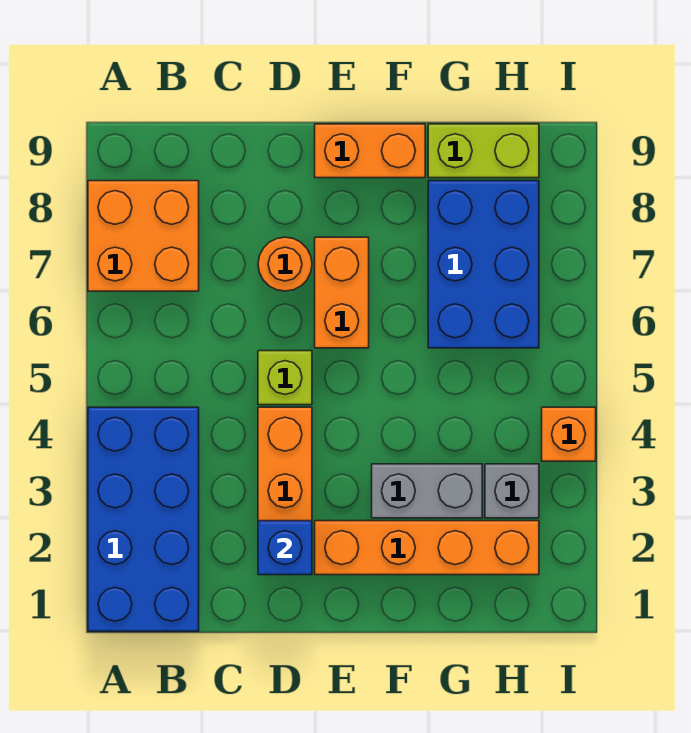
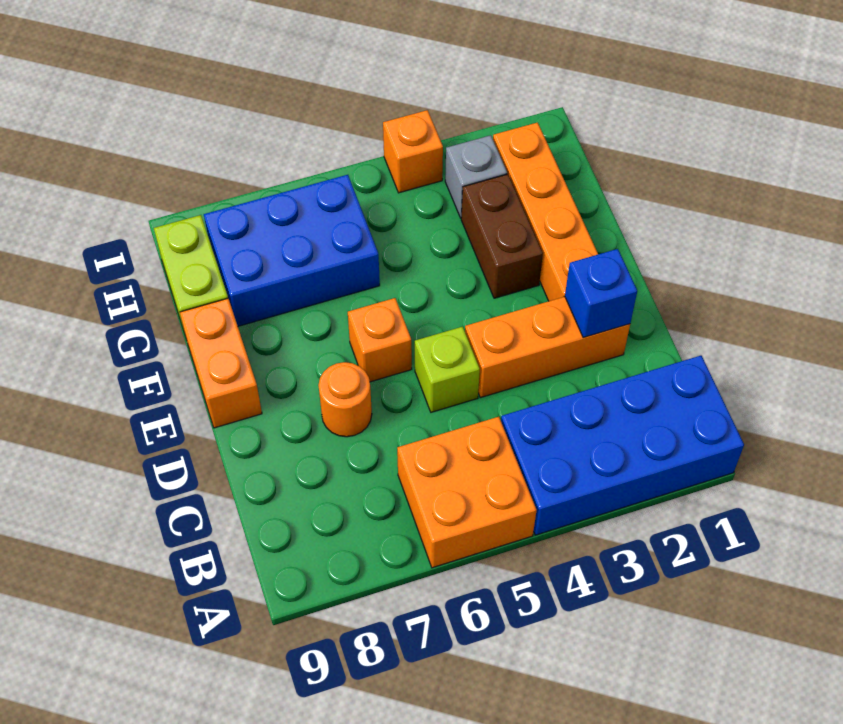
orange brick A7:B8 level 1 -> orange brick A5:B6 level 1
orange brick E6:E7 level 1 -> orange brick E6 level 1
grey brick F3:G3 level 1 -> brown brick F3:G3 level 1

